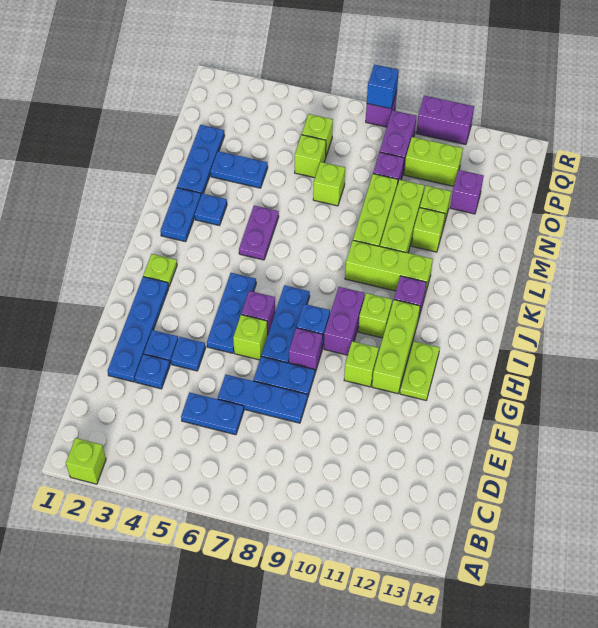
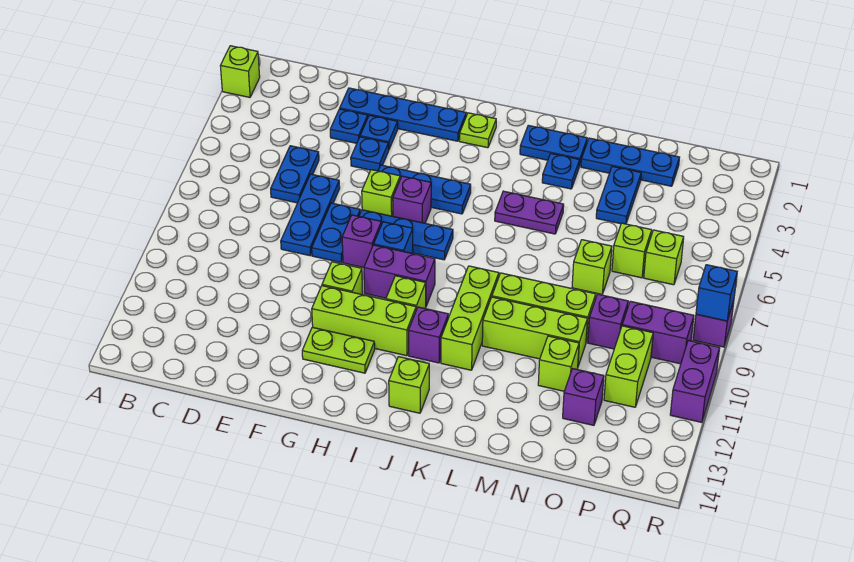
lime brick M11 level 1 -> lime brick J13 level 1

